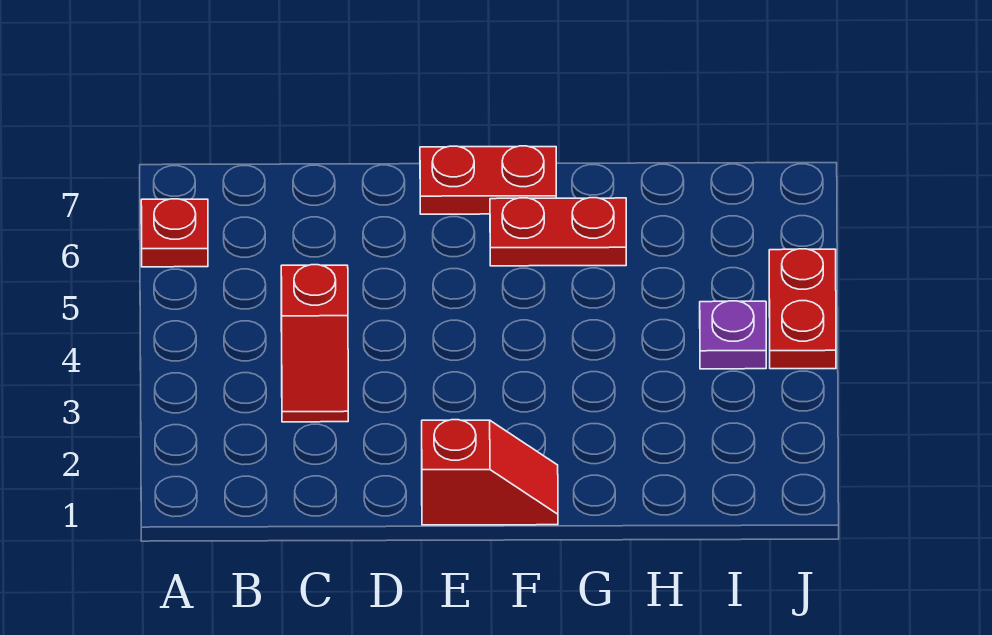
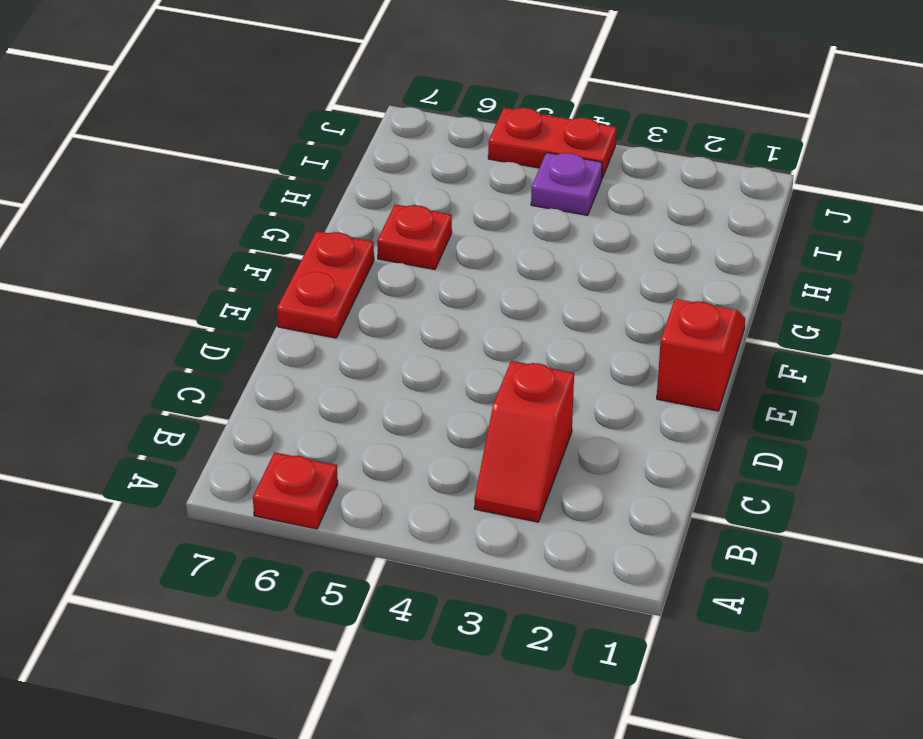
red slope C3:C4 level 1 top 4 -> red slope B3:C3 level 1 top C
red plate F6:G6 level 1 -> red plate G6 level 1

